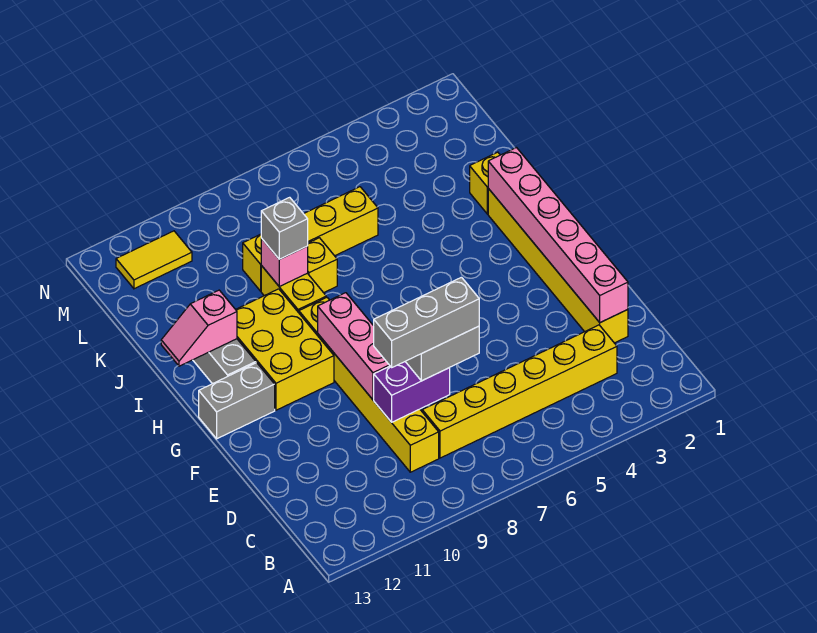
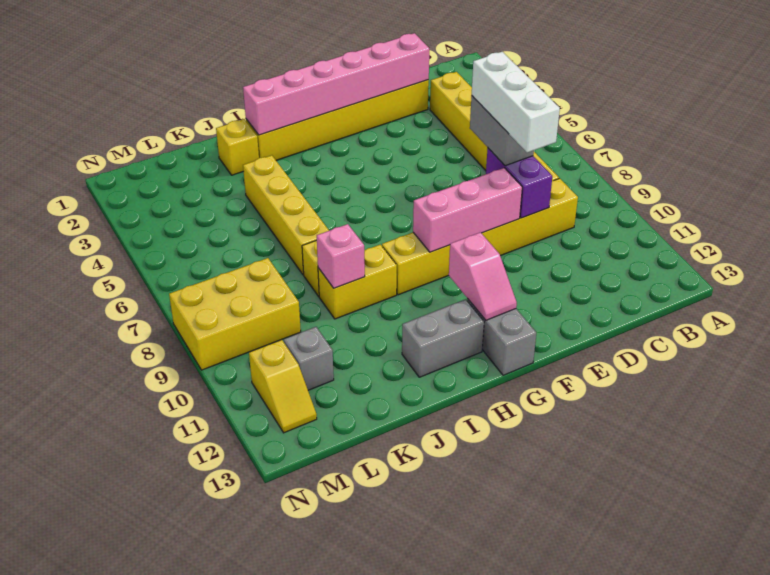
grey brick D7:D9 level 4 -> white brick D7:D9 level 4
yellow brick G10:I11 level 1 -> yellow brick L8:N9 level 1
pink slope I12:I13 level 2 top 12 -> pink slope G11:G12 level 2 top 11
grey brick J9 level 3 -> grey brick L11 level 1
yellow brick K6:K9 level 1 -> yellow brick J4:J7 level 1
yellow tile M11:M12 level 1 -> yellow slope M11:M12 level 1 top 11

